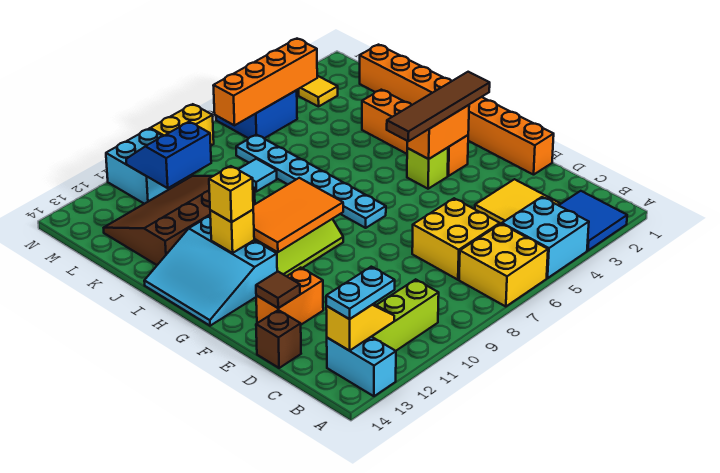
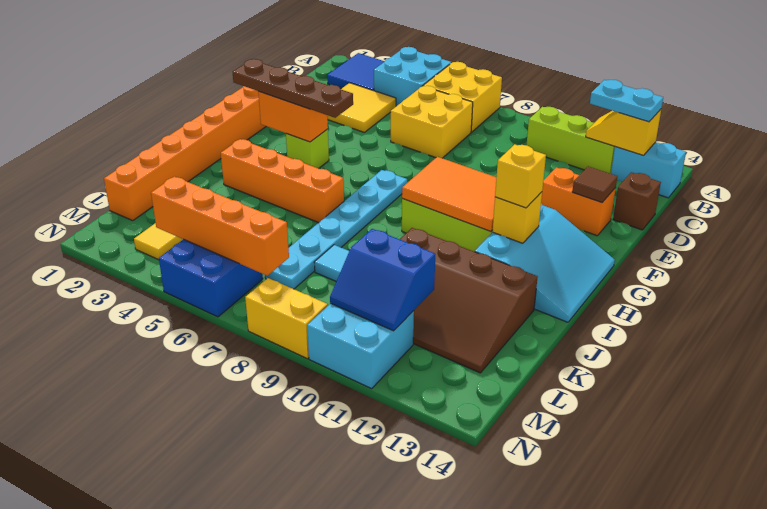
cyan brick A13:B13 level 1 -> cyan brick B13:B14 level 1
brown tile G2:G5 level 3 -> brown plate G2:G5 level 3
orange brick G3:J3 level 1 -> orange brick I3:I6 level 1

